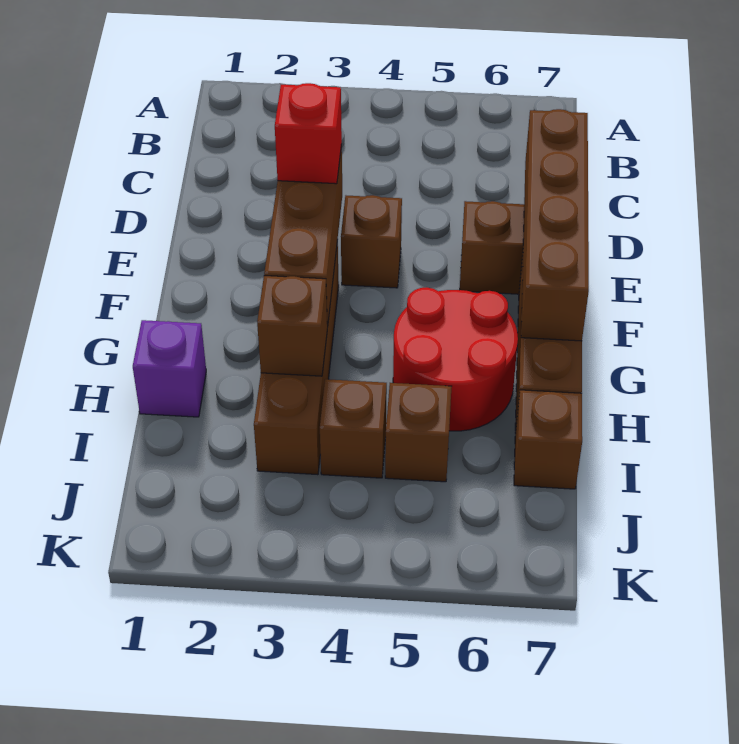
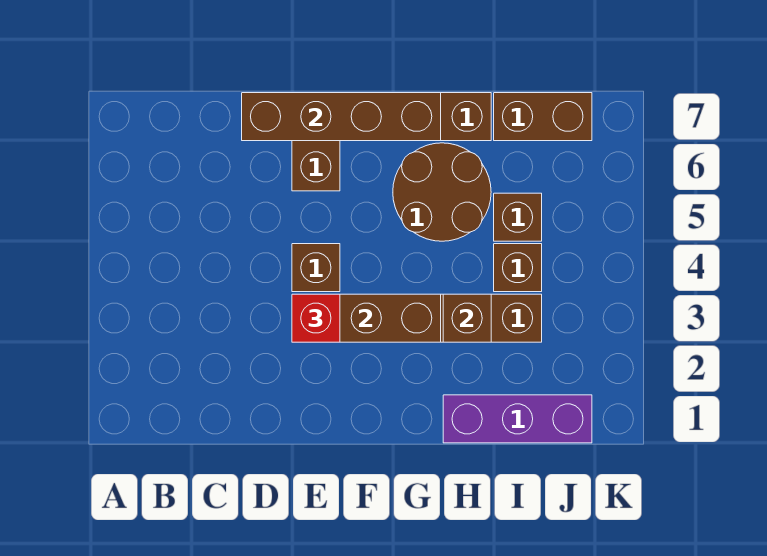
red round brick G5:H6 level 1 -> brown round brick G5:H6 level 1
purple brick H1 level 1 -> purple brick H1:J1 level 1
brown brick I7 level 1 -> brown brick I7:J7 level 1

